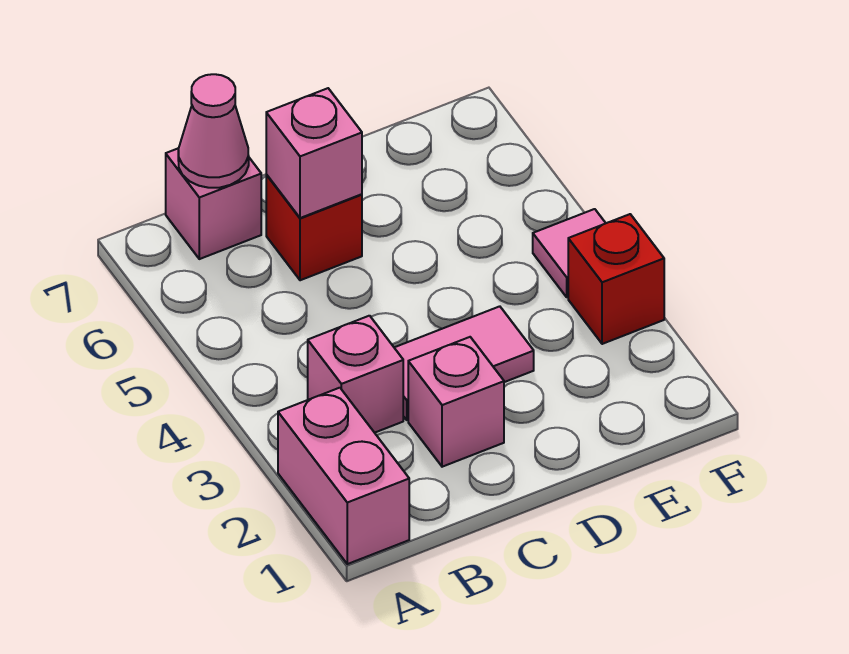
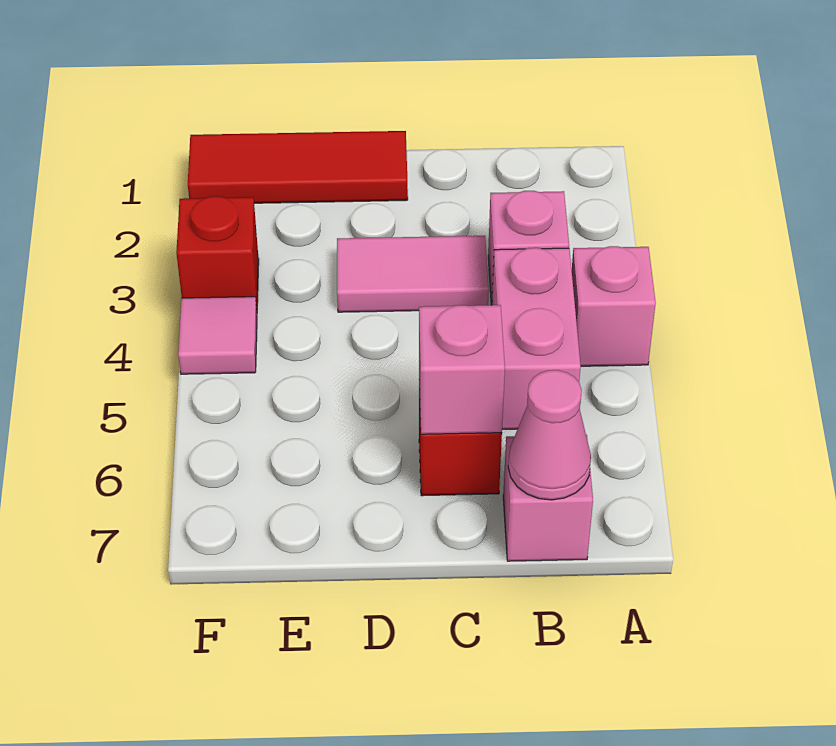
pink brick A1:A2 level 1 -> pink brick B4:B5 level 1
pink brick C2 level 1 -> pink brick A4 level 1
none -> red tile D1:F1 level 1

